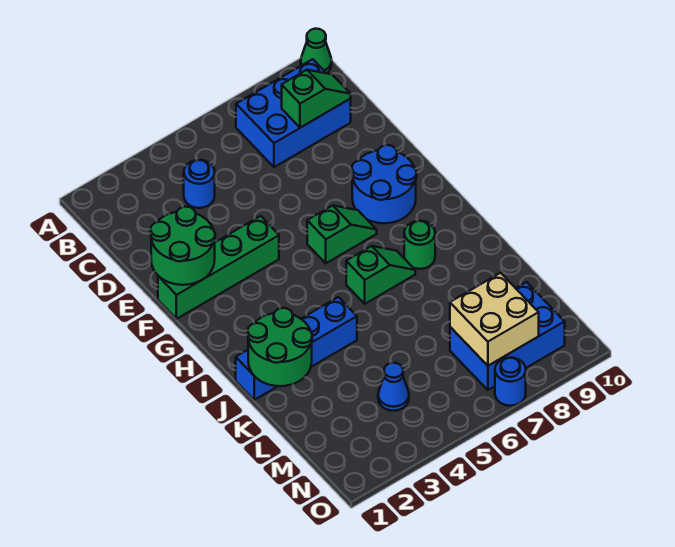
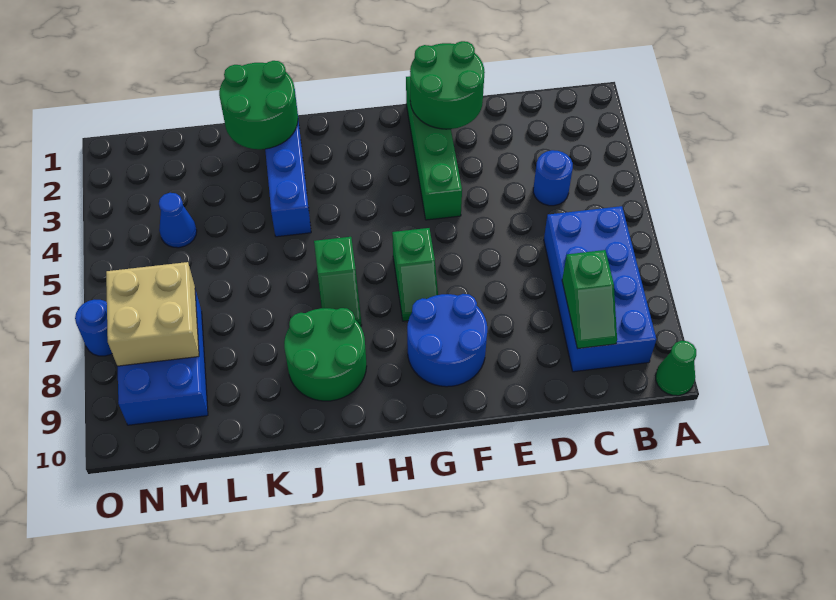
blue brick B7:C9 level 1 -> blue brick B6:C9 level 1
green round brick I8 level 1 -> green round brick I8:J9 level 1

